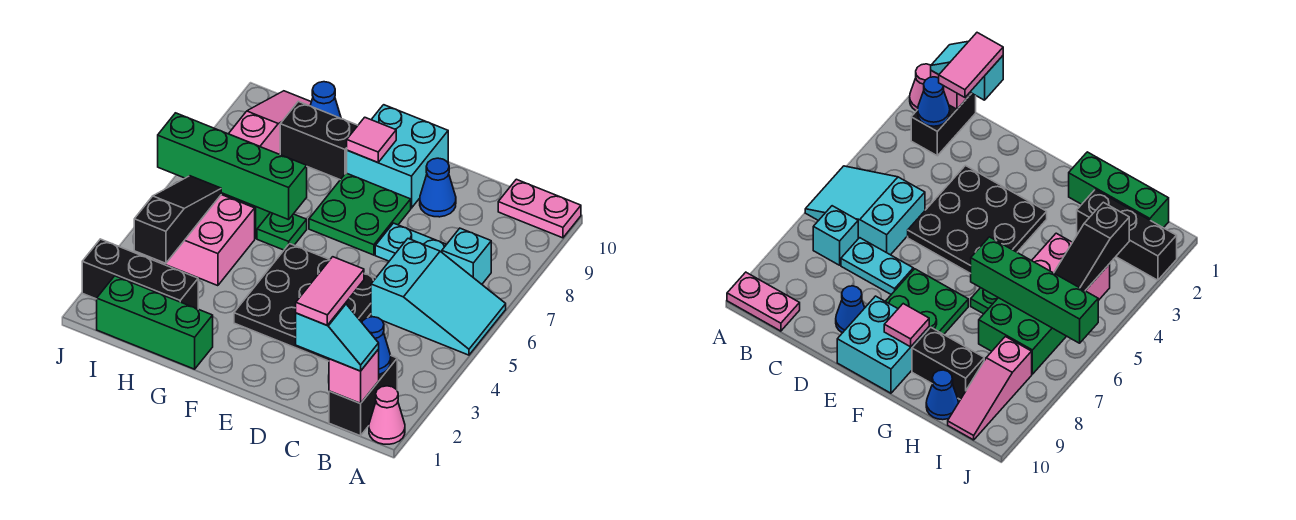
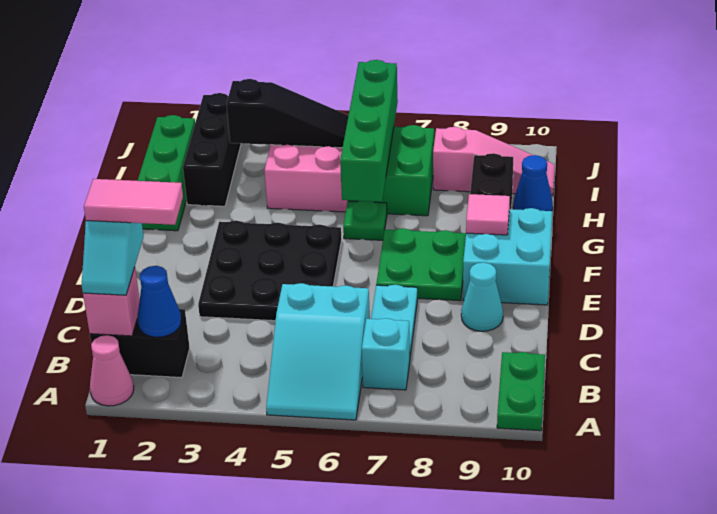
pink plate A10:B10 level 1 -> green plate A10:B10 level 1
blue cone D9 level 1 -> cyan cone D9 level 1

